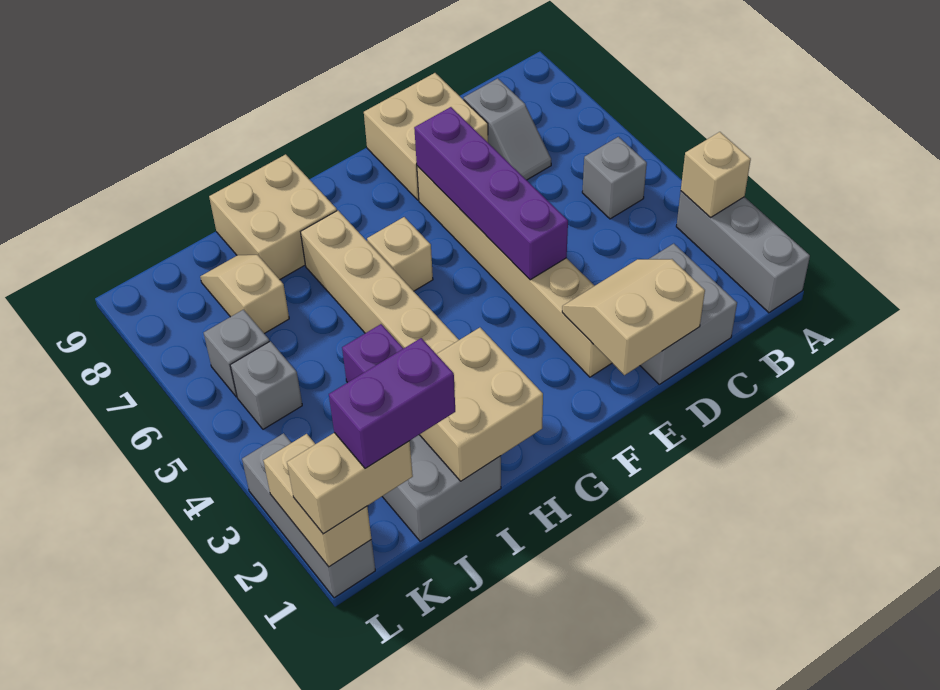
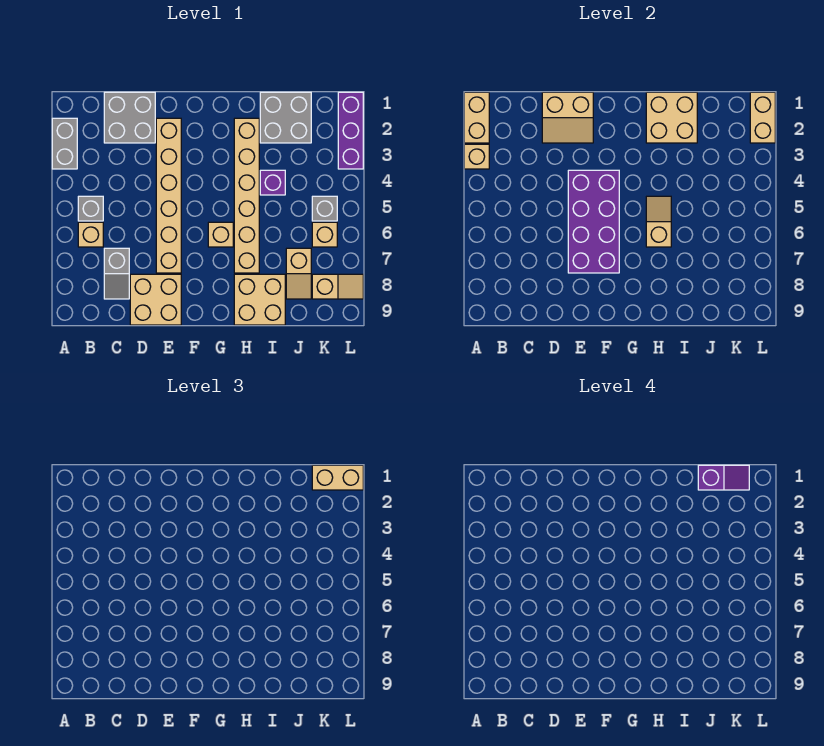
grey brick A1:A3 level 1 -> grey brick A2:A3 level 1
none -> tan brick A1:A2 level 2
none -> tan brick B6 level 1
grey slope C7:C8 level 1 top 8 -> grey slope C7:C8 level 1 top 7
purple brick E4:E7 level 2 -> purple brick E4:F7 level 2
none -> tan slope H5:H6 level 2 top 6
purple brick J1:K1 level 4 -> purple slope J1:K1 level 4 top J
grey brick K6 level 1 -> tan brick K6 level 1
none -> tan slope K8:L8 level 1 top K
grey brick L1:L3 level 1 -> purple brick L1:L3 level 1

